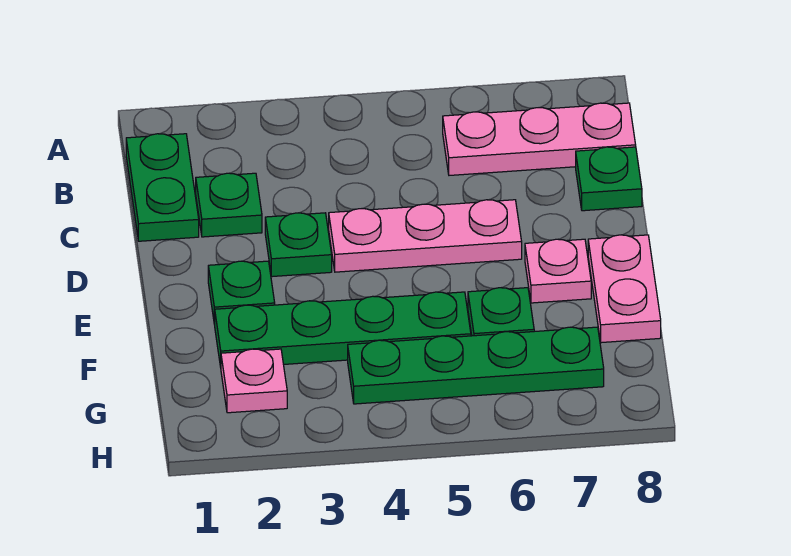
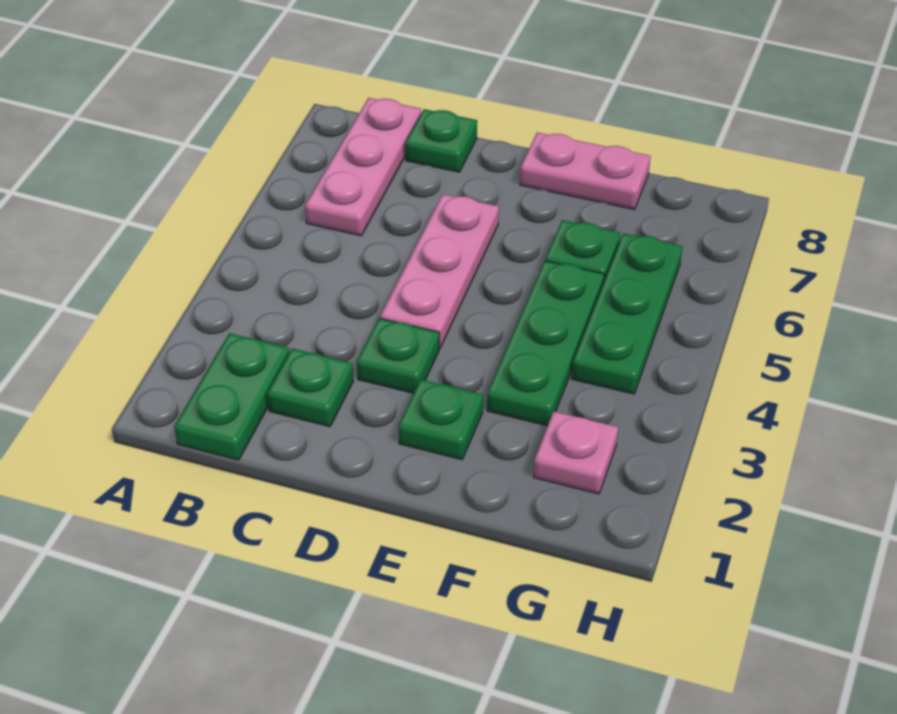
green plate B1:C1 level 1 -> green plate B1:B2 level 1
pink plate E7 level 1 -> none
green plate F2:F5 level 1 -> green plate F3:F5 level 1
green plate G4:G7 level 1 -> green plate G4:G6 level 1

